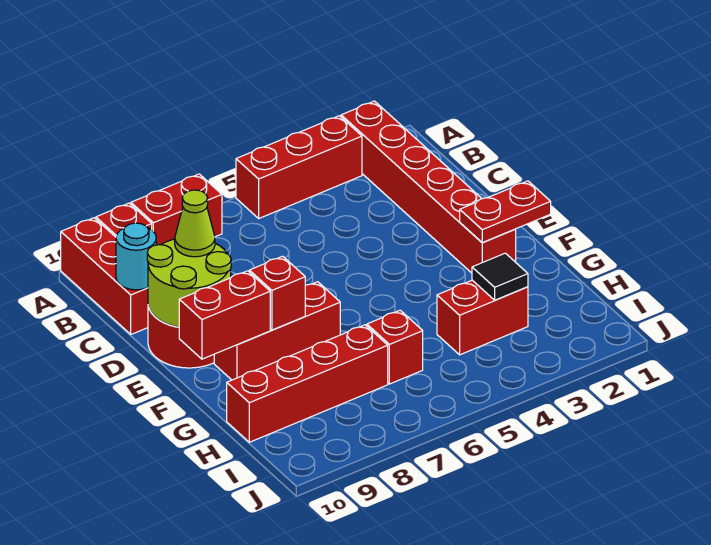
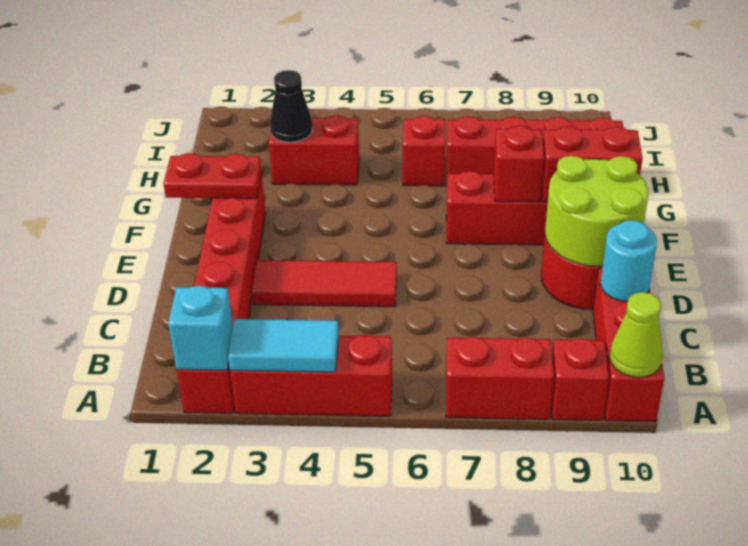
none -> cyan brick A2 level 2
none -> cyan tile A3:A4 level 2
none -> red tile D3:D5 level 1
lime cone D9 level 3 -> lime cone A10 level 2
black tile H3 level 2 -> black cone H3 level 2

